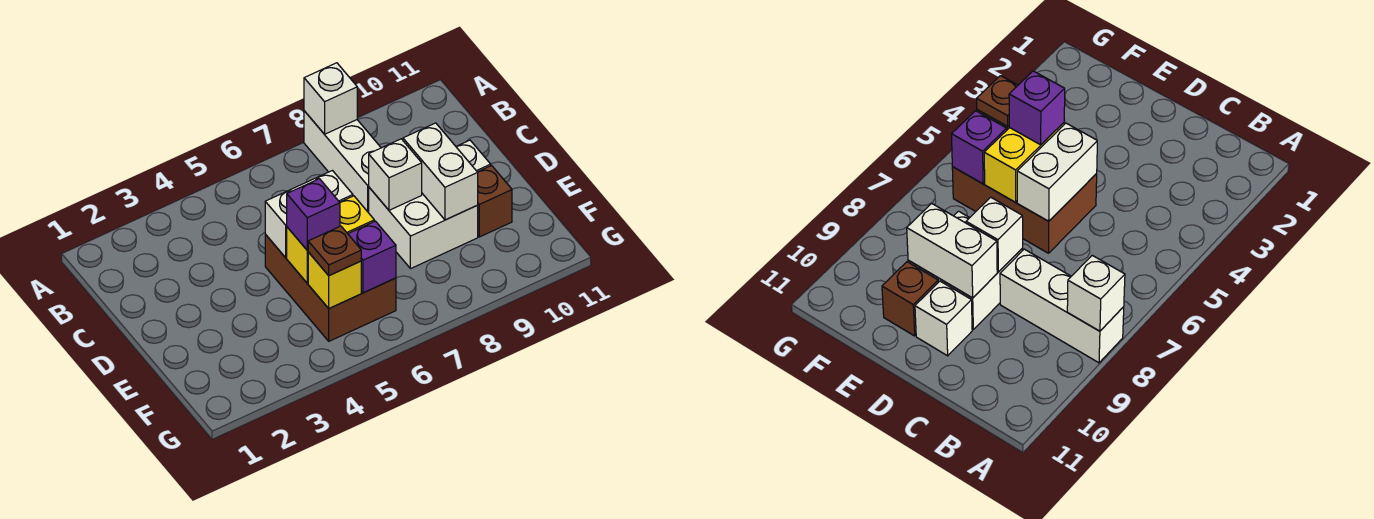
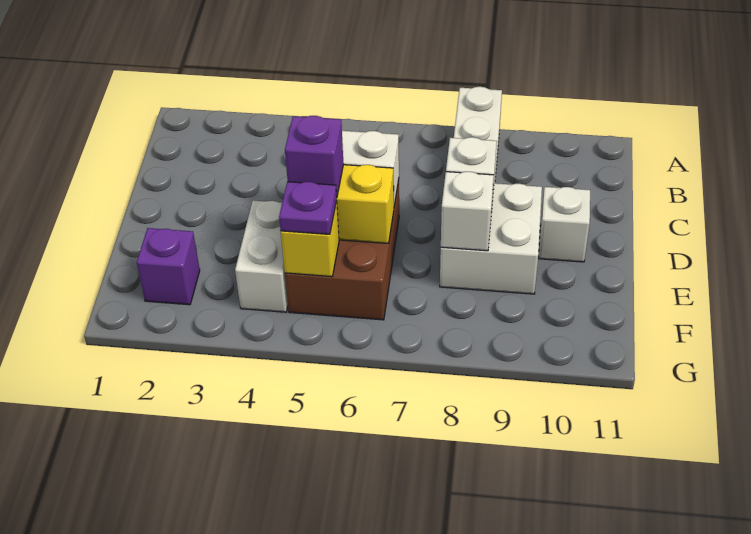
white brick A8 level 2 -> white brick E8 level 2
white brick D9:E9 level 2 -> white brick E4:F4 level 1
brown brick E10 level 1 -> none
brown plate F5 level 3 -> purple plate F5 level 3
purple brick F6 level 2 -> purple brick F2 level 1

